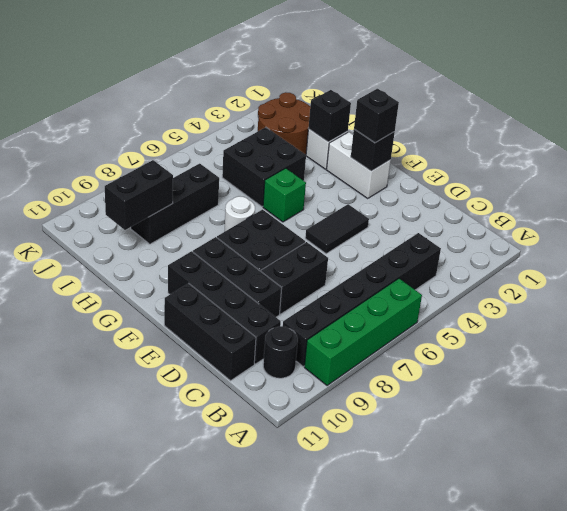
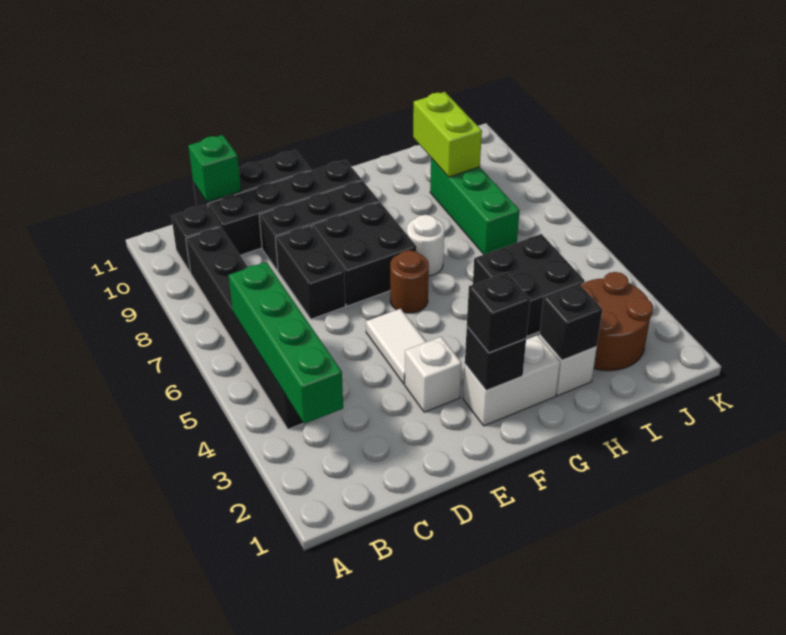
green brick A6:A9 level 1 -> green brick B3:B6 level 2
black round brick B10 level 1 -> black brick B10 level 1
none -> white brick E3 level 1
black tile E4:E5 level 1 -> white tile E4:E5 level 1
none -> brown round brick F6 level 1
green brick G5 level 1 -> green brick C11 level 2
black brick I7:I9 level 1 -> green brick I7:I9 level 1
black brick I9:I10 level 2 -> lime brick I9:I10 level 2

